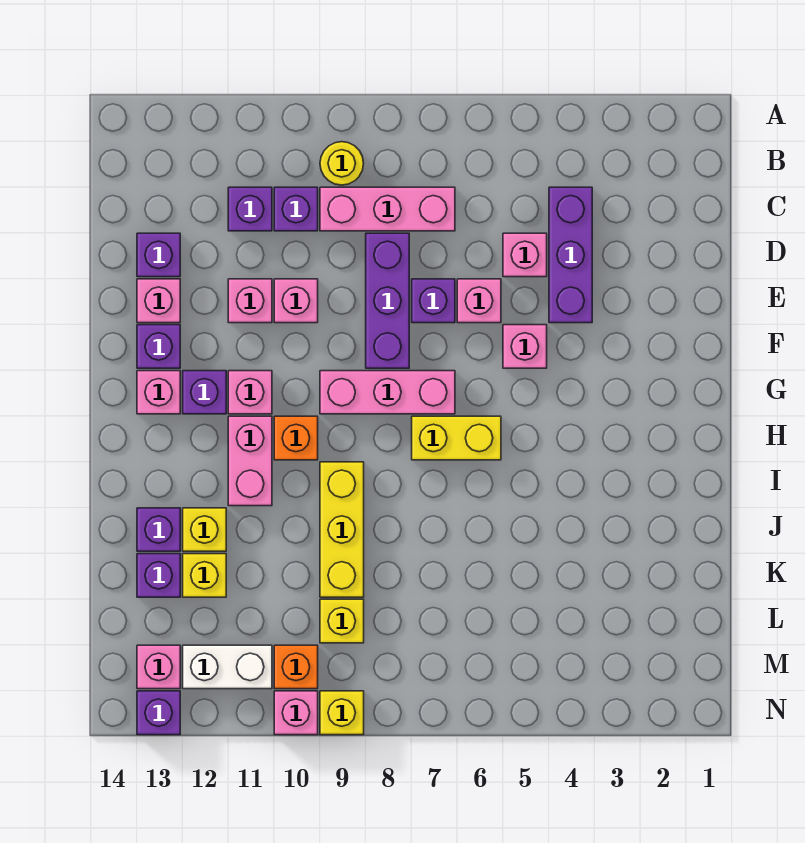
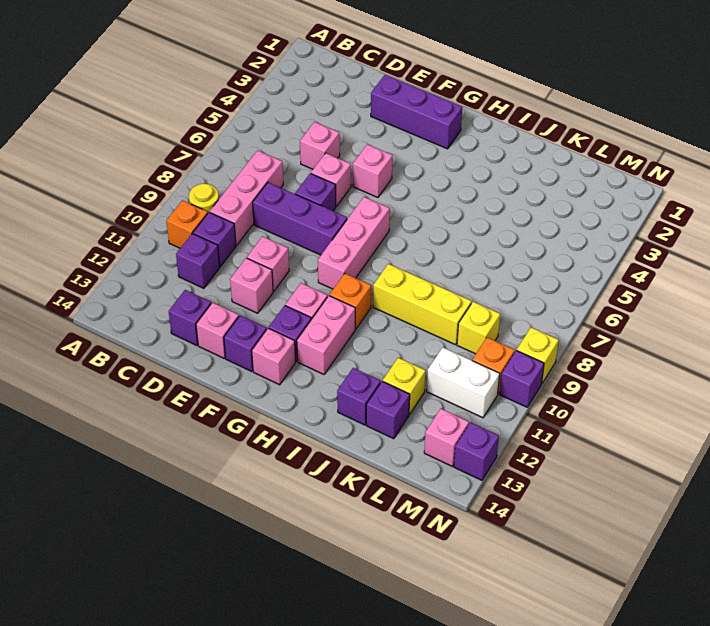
none -> orange brick B10 level 1
purple brick C4:E4 level 1 -> purple brick E2:G2 level 1
yellow brick H6:H7 level 1 -> none
pink brick H11:I11 level 1 -> pink brick H11:H12 level 1
yellow brick J12 level 1 -> none
white brick M11:M12 level 1 -> white brick L11:M11 level 1
pink brick N10 level 1 -> purple brick N10 level 1

